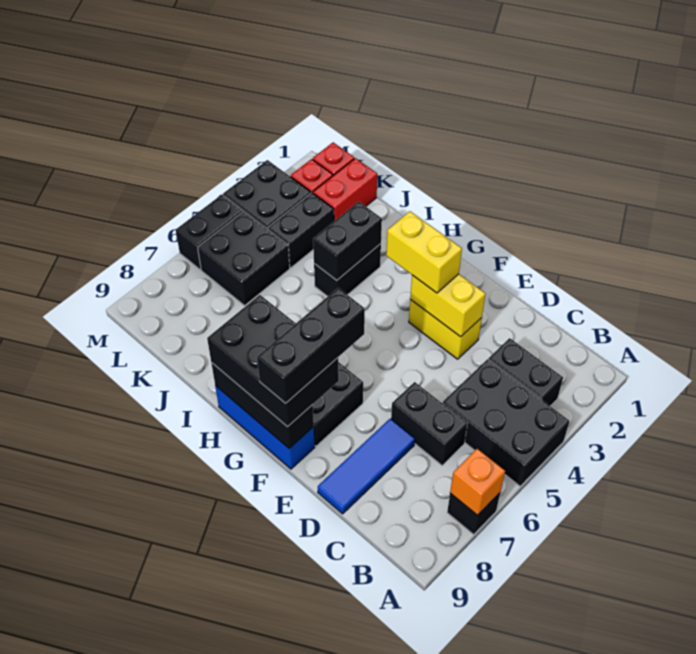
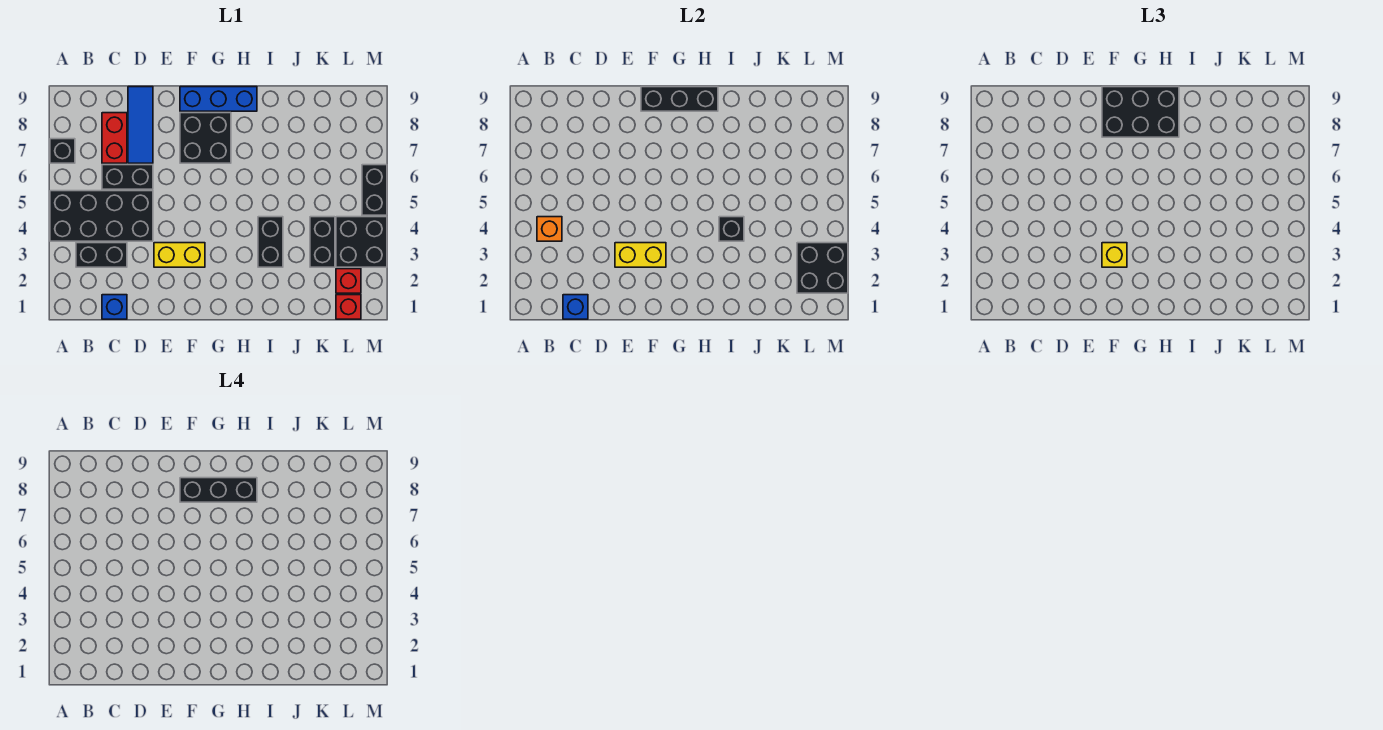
black brick A4:C5 level 1 -> black brick A4:D5 level 1
orange brick A7 level 2 -> orange brick B4 level 2
none -> blue brick C1 level 1
none -> blue brick C1 level 2
yellow brick F3:G3 level 3 -> yellow brick F3 level 3
black brick F7:F9 level 4 -> black brick F8:H8 level 4
black brick I3:I4 level 2 -> black brick I4 level 2
red brick K1:K2 level 1 -> red brick C7:C8 level 1
black brick K5:L6 level 1 -> black brick L2:M3 level 2

